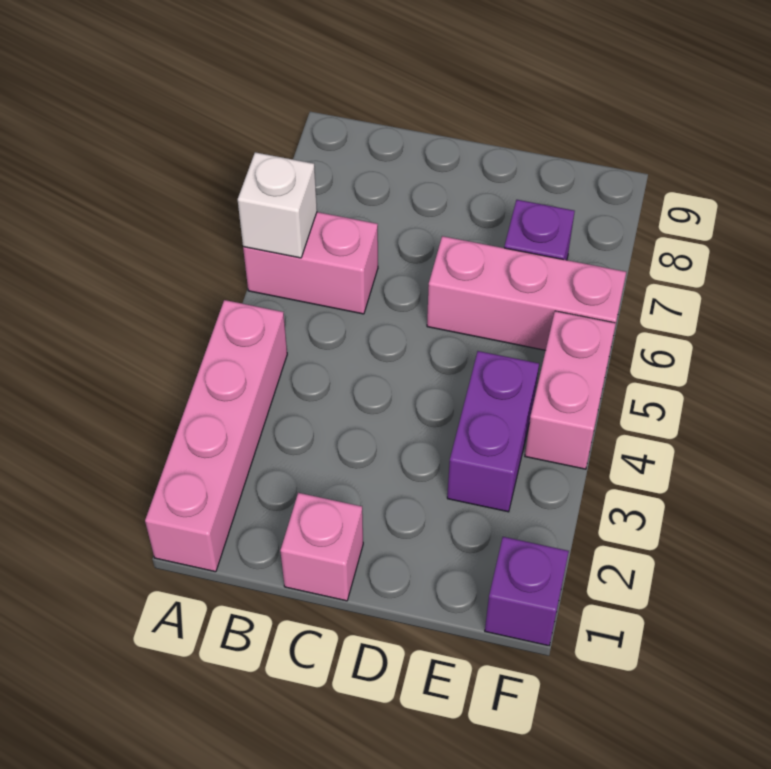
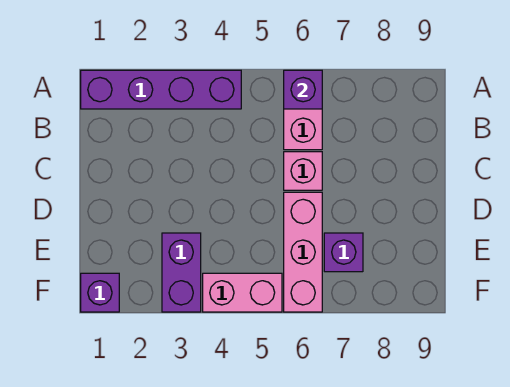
pink brick A1:A4 level 1 -> purple brick A1:A4 level 1
white brick A6 level 2 -> purple brick A6 level 2
pink brick C1 level 1 -> pink brick C6 level 1
purple brick E3:E4 level 1 -> purple brick E3:F3 level 1

